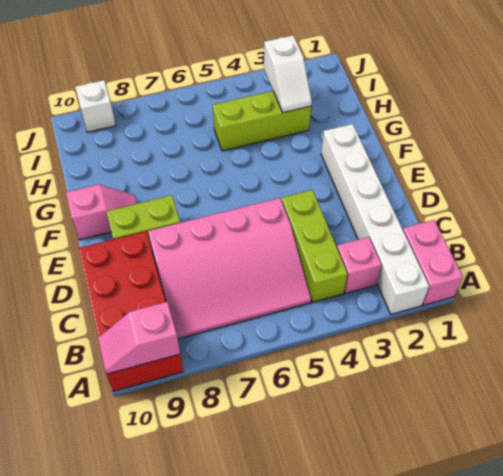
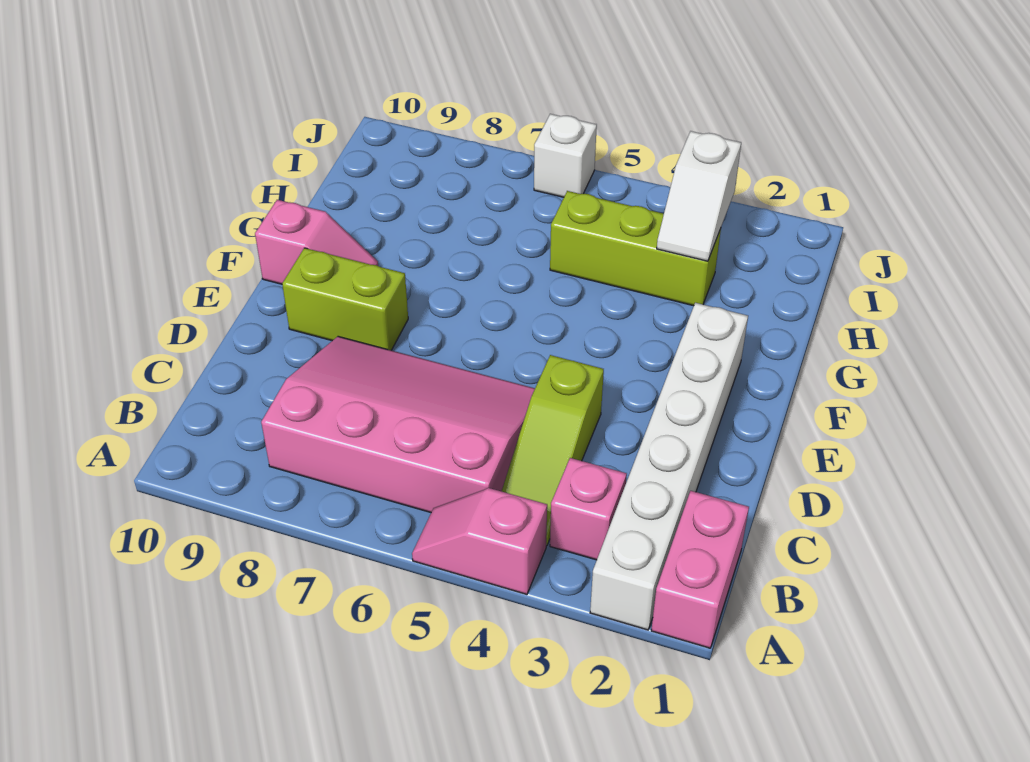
red brick A9:D10 level 1 -> none
pink slope A9:A10 level 2 top 9 -> pink slope A4:A5 level 1 top 4
lime brick B4:D4 level 1 -> lime slope B4:D4 level 1 top D
pink slope B5:D8 level 1 top D -> pink slope B5:D8 level 1 top B
white brick J9 level 1 -> white brick J6 level 1

